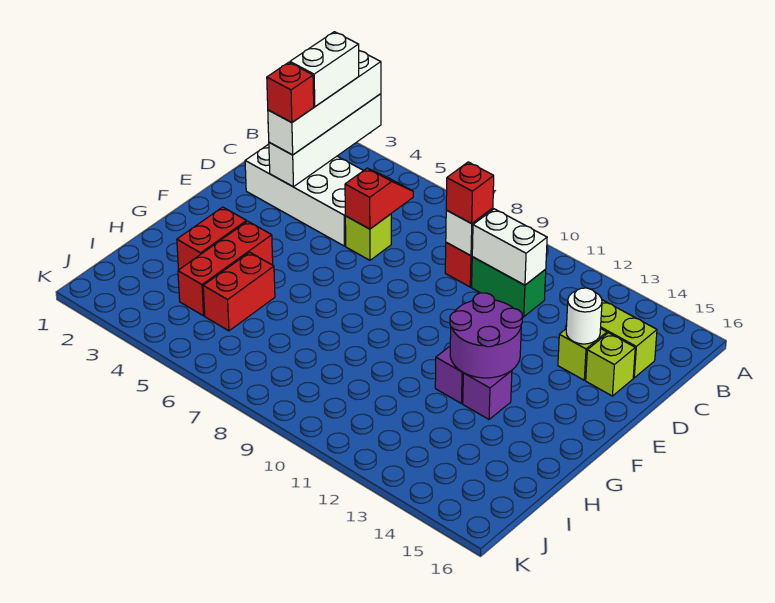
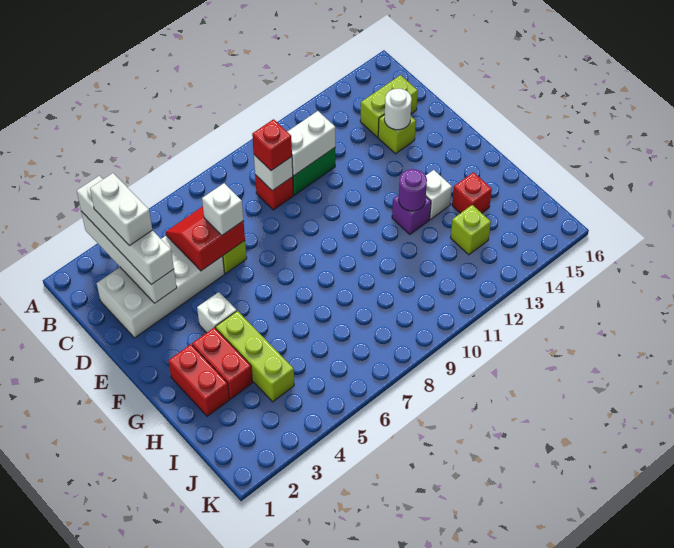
red slope C6:D6 level 2 top D -> red slope C5:D6 level 2 top D
red brick D3 level 4 -> red brick H14 level 1
none -> white brick D6 level 3
lime brick D15 level 1 -> lime brick I13 level 1
none -> white brick F4 level 1
purple round brick F12:G13 level 2 -> purple round brick G12 level 2
red brick G4:I4 level 1 -> lime brick G4:I4 level 1
purple brick G13 level 1 -> white brick G13 level 1
red brick H5:I5 level 1 -> red brick G2:H2 level 1

